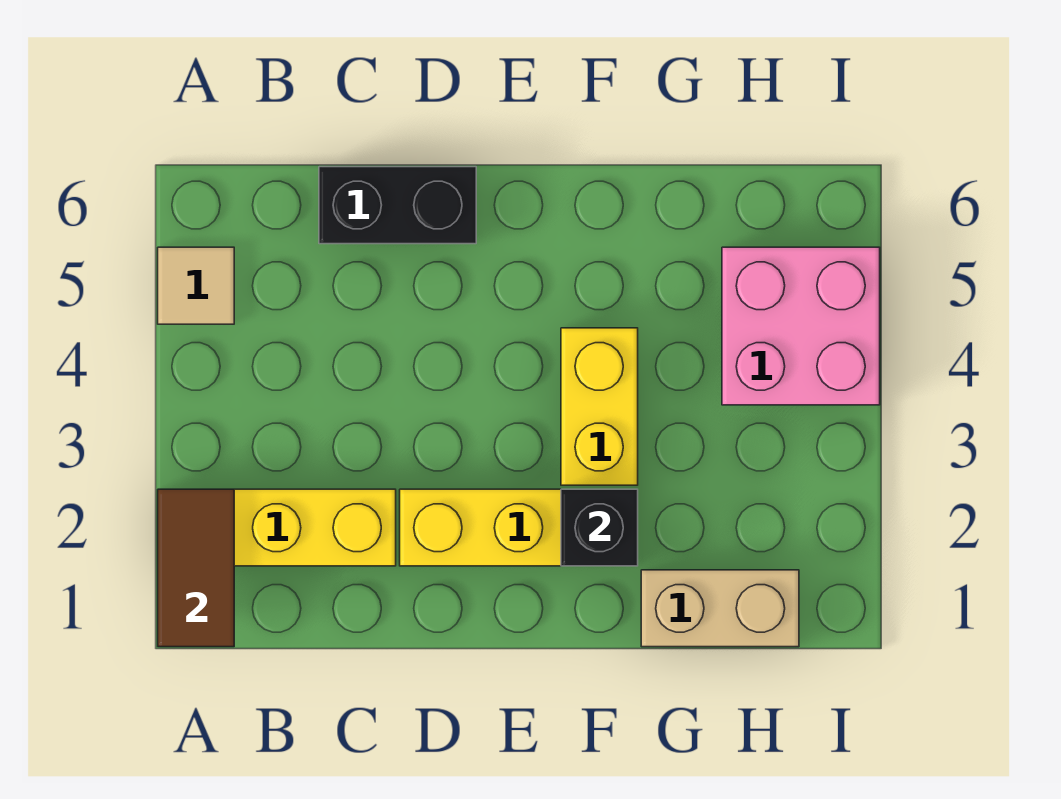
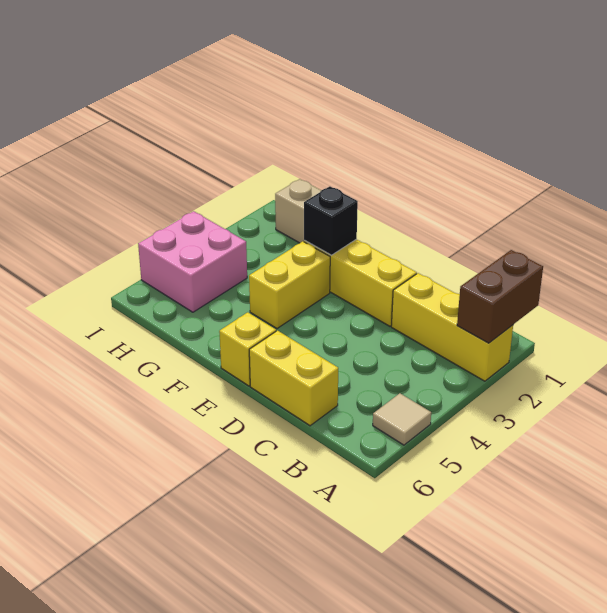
brown tile A1:A2 level 2 -> brown brick A1:A2 level 2
black brick C6:D6 level 1 -> yellow brick C6:D6 level 1
none -> yellow brick E6 level 1

